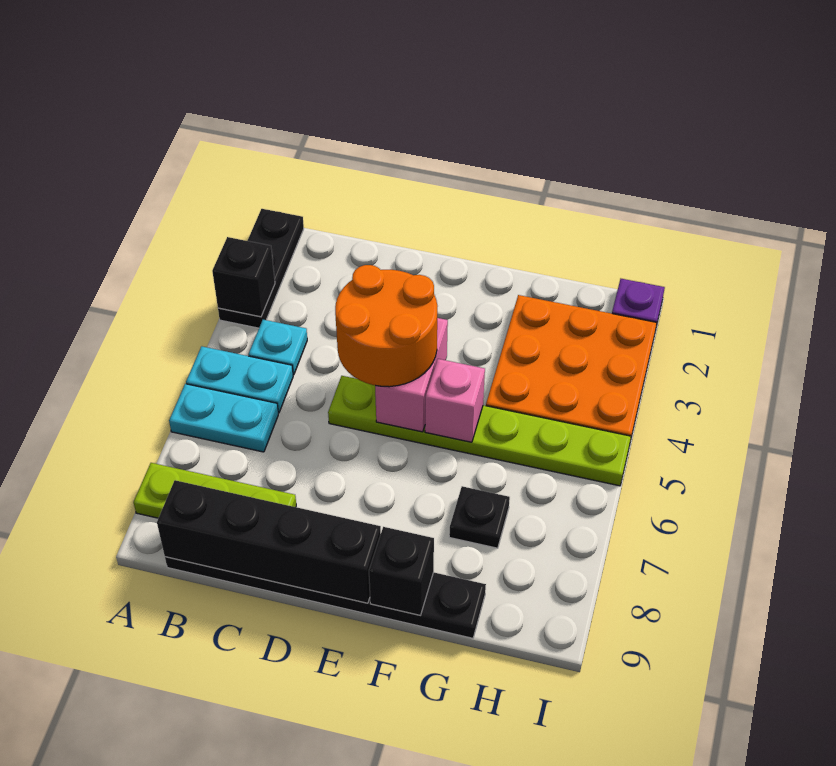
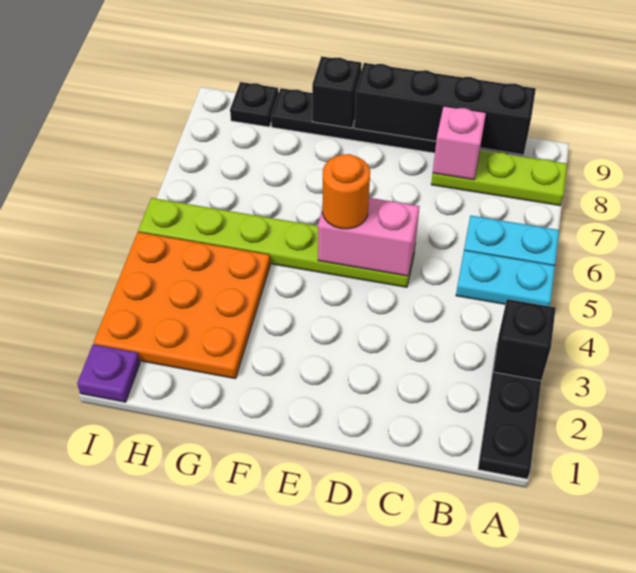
cyan plate B4 level 1 -> none
orange round brick D4:E5 level 3 -> orange round brick E5 level 3
pink brick E4:E5 level 2 -> pink brick D5:E5 level 2
pink brick F5 level 2 -> pink brick C8 level 2
black plate G7 level 1 -> black plate H9 level 1

